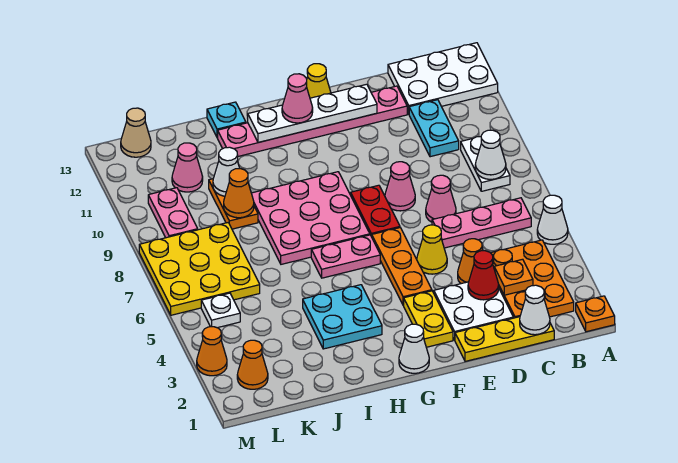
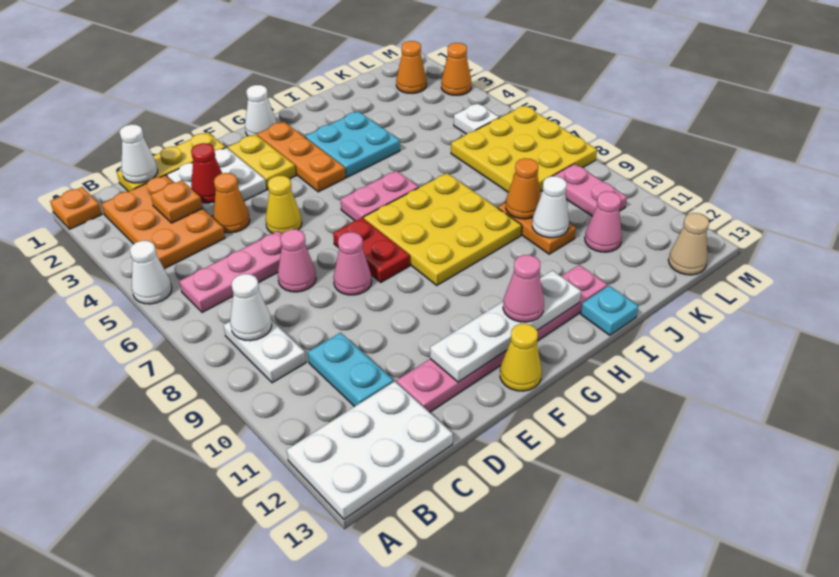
orange plate F4:F6 level 1 -> orange plate G2:G4 level 1
pink plate G7:I9 level 1 -> yellow plate G7:I9 level 1

